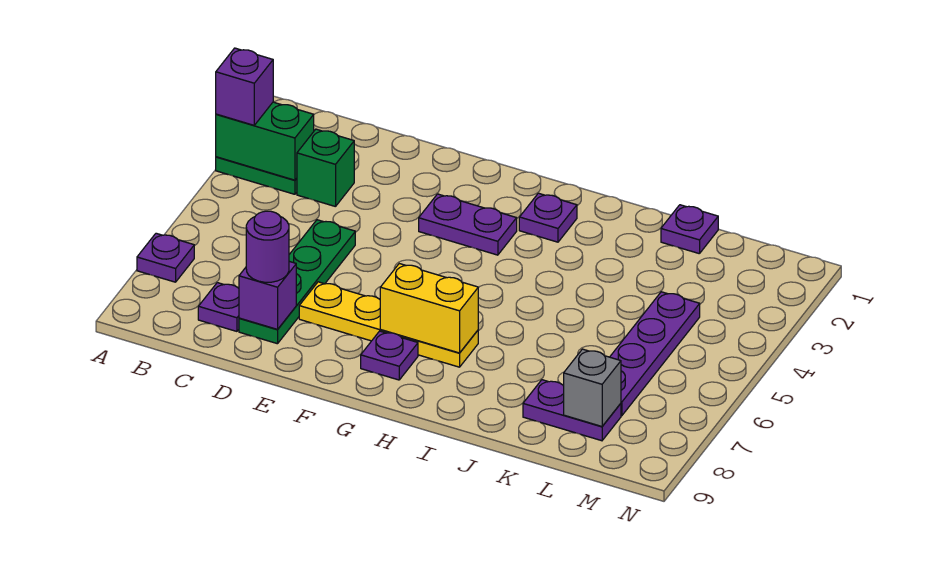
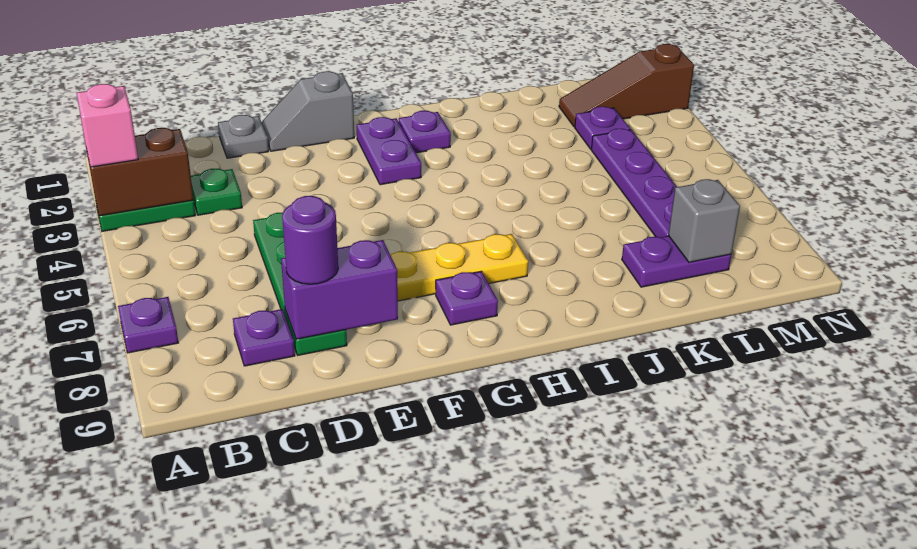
green brick A3:B3 level 2 -> brown brick A3:B3 level 2
purple brick A3 level 3 -> pink brick A3 level 3
green brick C3 level 1 -> green plate C3 level 1
none -> grey plate D1 level 1
purple brick D8 level 2 -> purple brick D8:E8 level 2
none -> grey slope E1:F1 level 1 top F
purple plate F3:G3 level 1 -> purple plate G2:G3 level 1
yellow brick G7:H7 level 2 -> none
purple plate K1 level 1 -> purple plate L3 level 1
none -> brown slope L2:N2 level 1 top N

